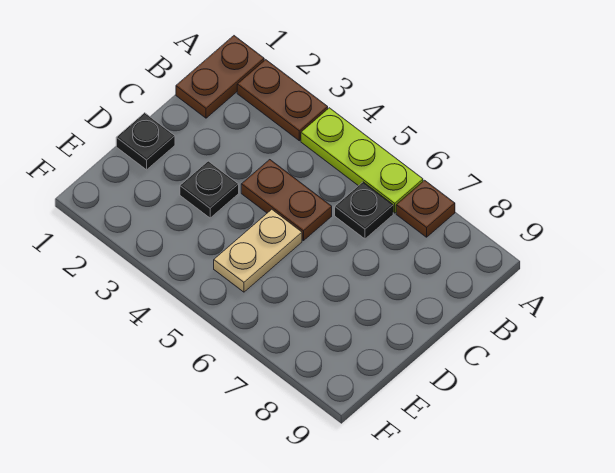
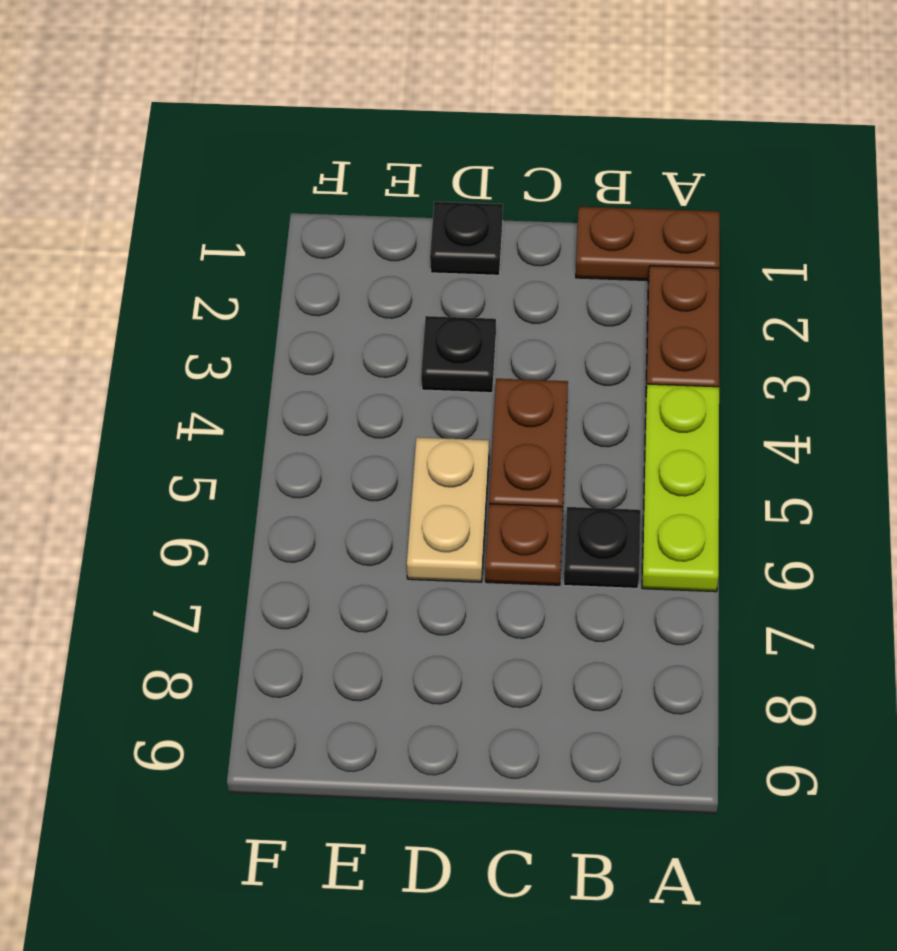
brown plate A7 level 1 -> brown plate C6 level 1
tan plate D5:E5 level 1 -> tan plate D5:D6 level 1

